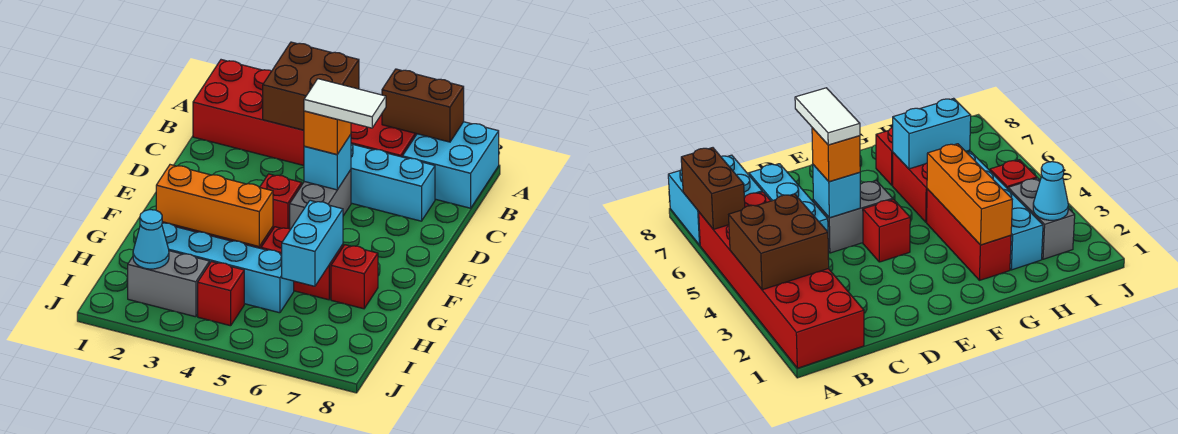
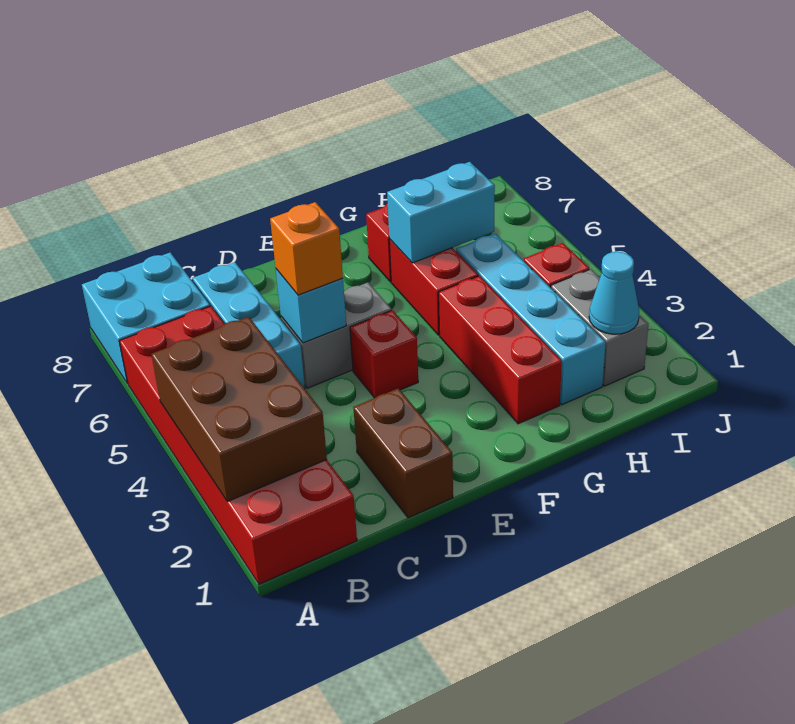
brown brick A3:B4 level 2 -> brown brick A2:B4 level 2
brown brick A6:A7 level 2 -> brown brick D1:D2 level 1
white tile D5:D6 level 4 -> none
orange brick G2:G4 level 2 -> none

